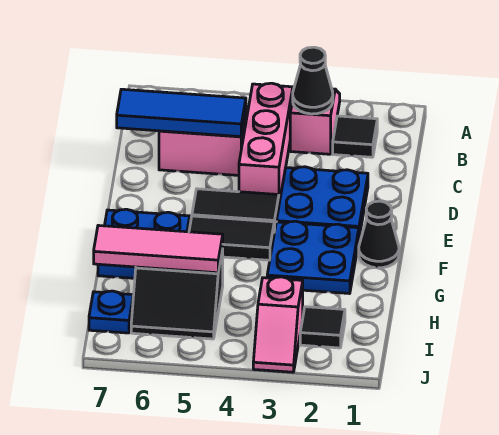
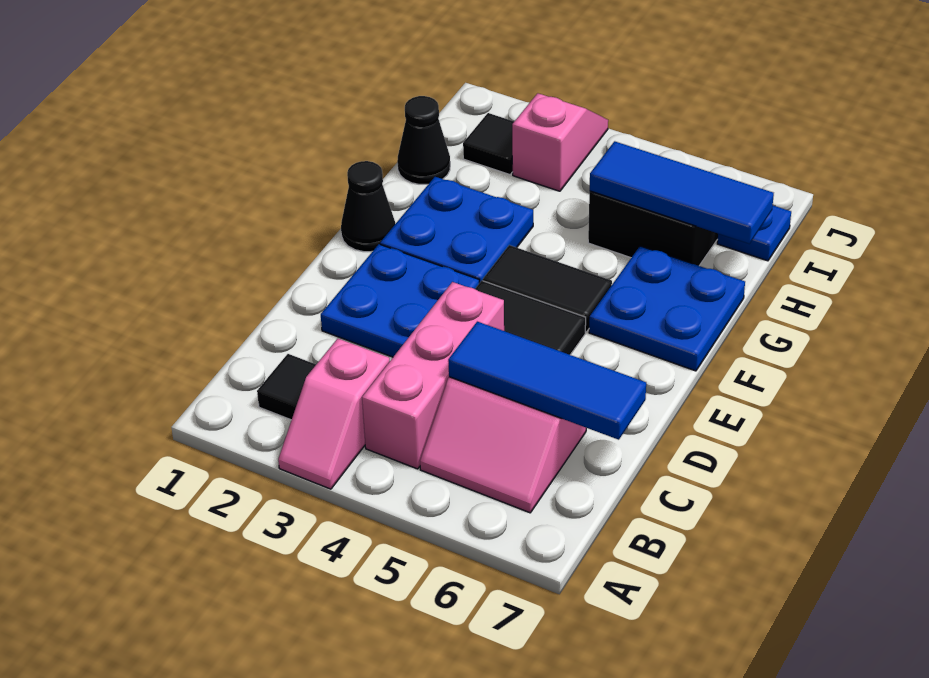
black cone B3 level 2 -> black cone H1 level 1
pink tile H5:H7 level 2 -> blue tile H5:H7 level 2

